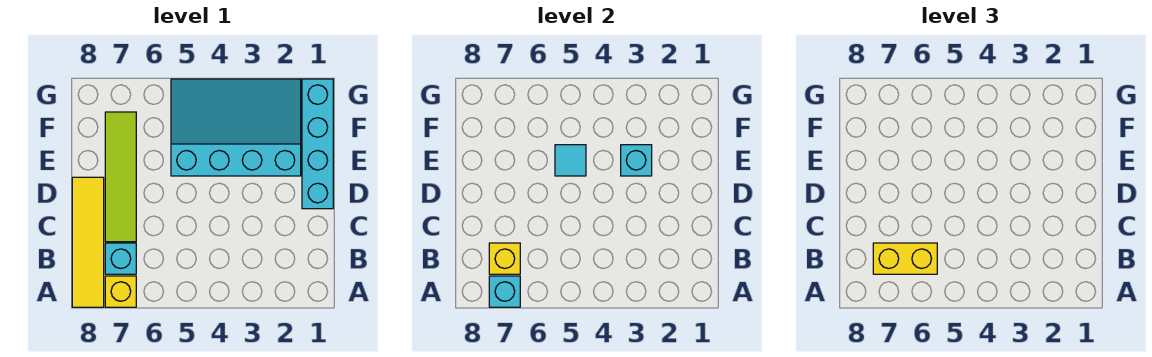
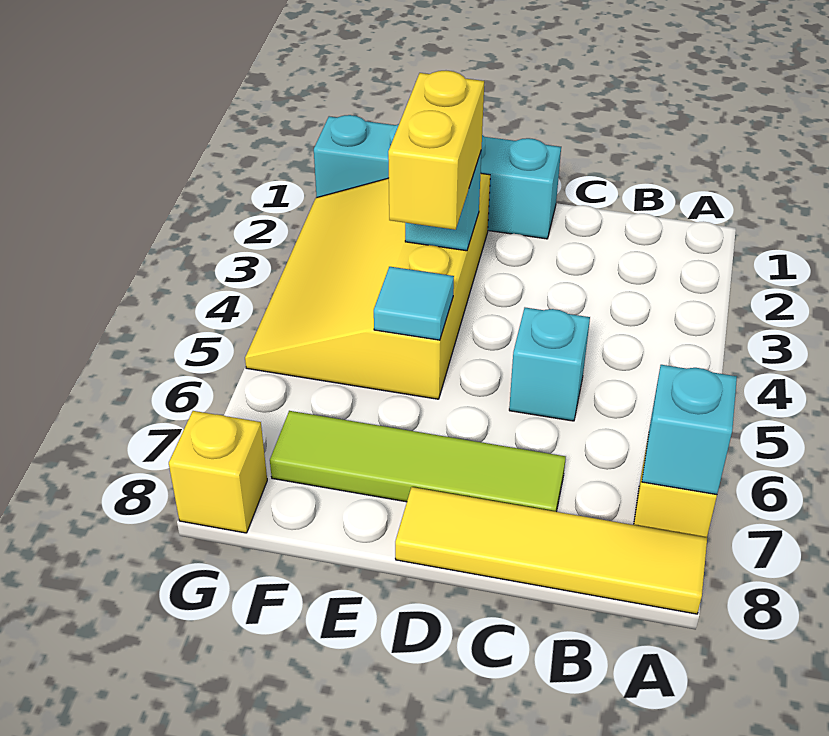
yellow brick B6:B7 level 3 -> yellow brick E3:E4 level 3
cyan brick B7 level 1 -> cyan brick C5 level 1
yellow brick B7 level 2 -> yellow brick G8 level 1
cyan slope E2:G5 level 1 top E -> yellow slope E2:G5 level 1 top E

